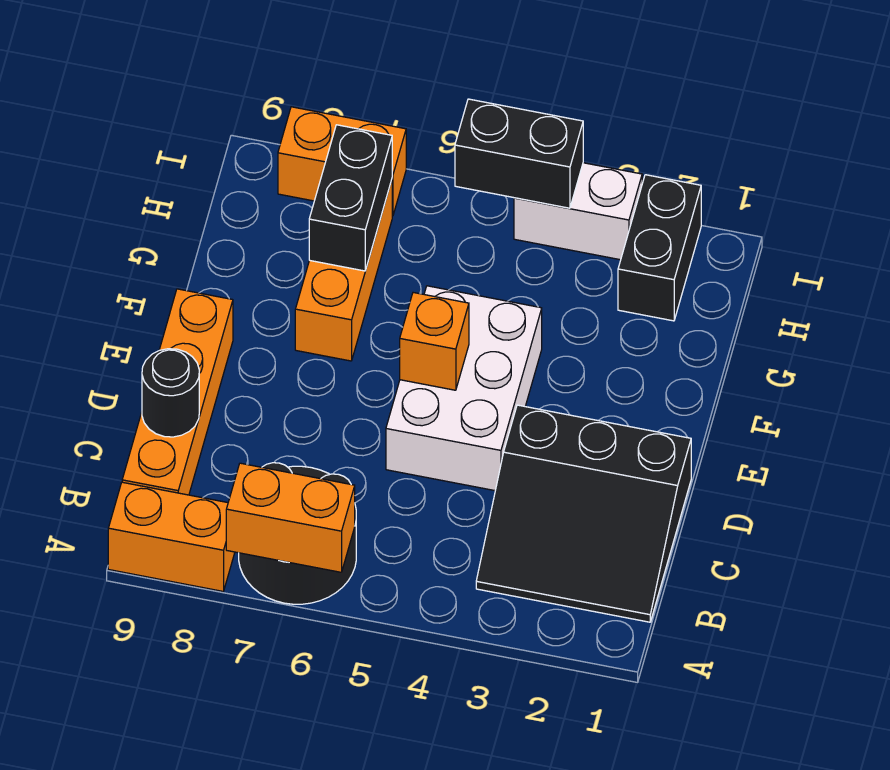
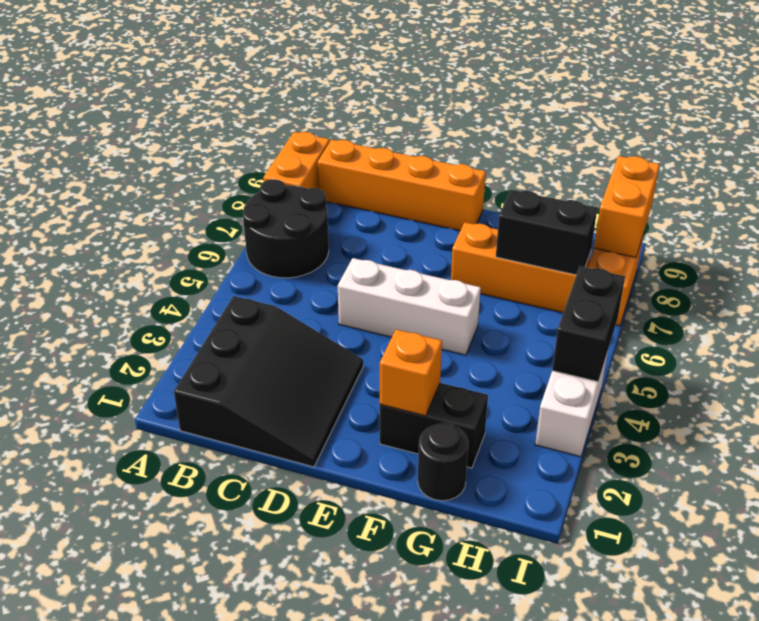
orange brick A6:A7 level 2 -> orange brick I8:I9 level 2
black slope B1:D3 level 1 top D -> black slope B1:D3 level 1 top B
black round brick C9 level 2 -> black round brick G1 level 1
white brick D4:F5 level 1 -> white brick D5:F5 level 1
orange brick E5 level 2 -> orange brick F2 level 2
black brick H2:I2 level 1 -> black brick F2:G2 level 1

